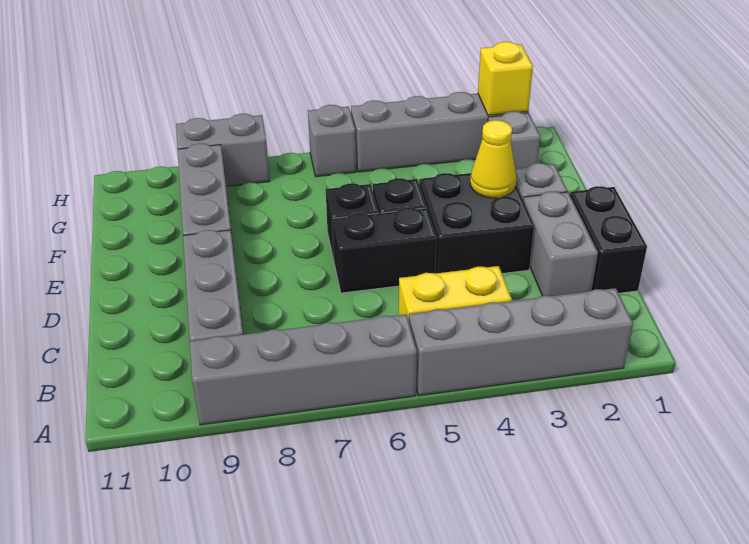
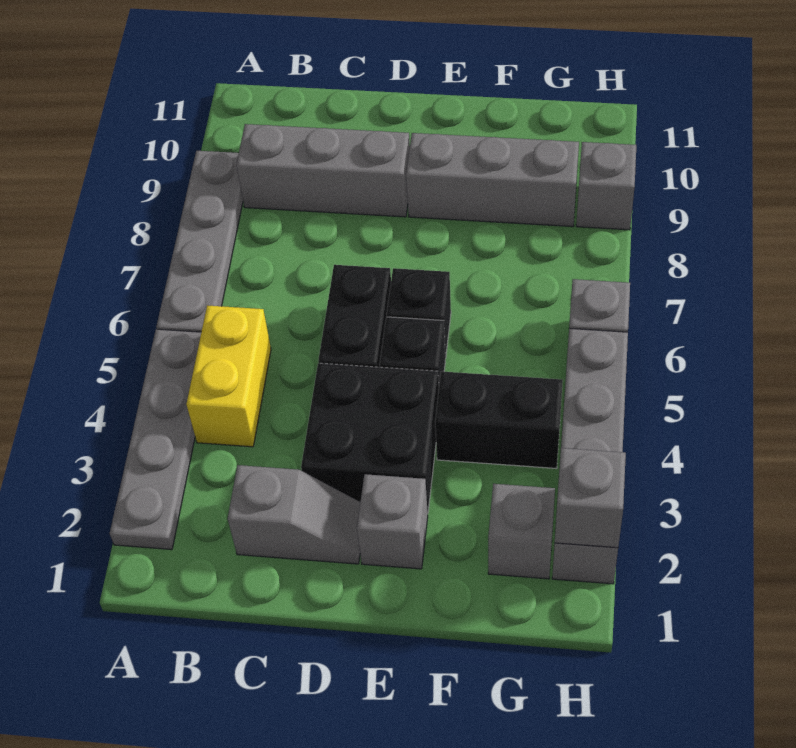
grey brick A2:A5 level 1 -> grey plate A2:A5 level 1
grey brick A6:A9 level 1 -> grey plate A6:A9 level 1
black brick C1:D1 level 1 -> black brick F4:G4 level 1
grey brick C2:D2 level 1 -> grey slope C2:D2 level 1 top C
yellow cone E3 level 2 -> none
yellow brick H2 level 2 -> grey brick H2 level 2
grey brick H8:H9 level 1 -> grey brick H9 level 1

